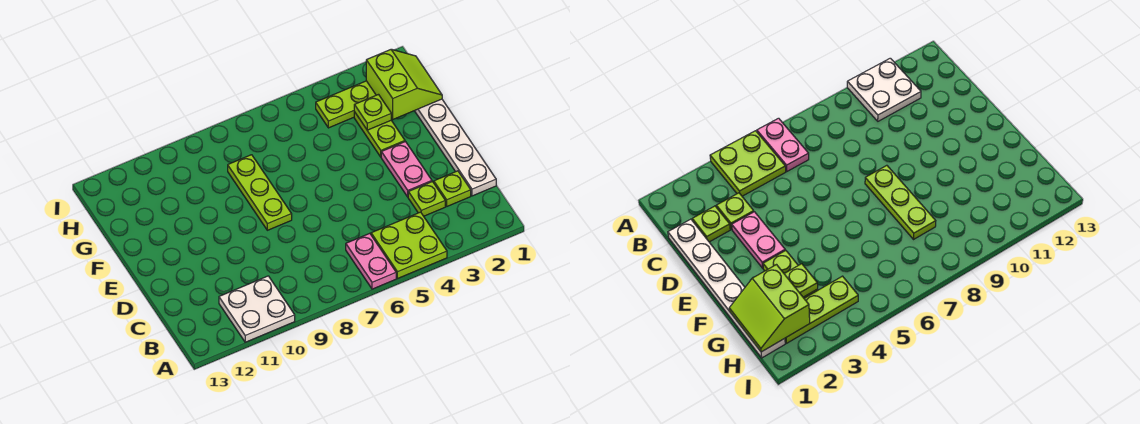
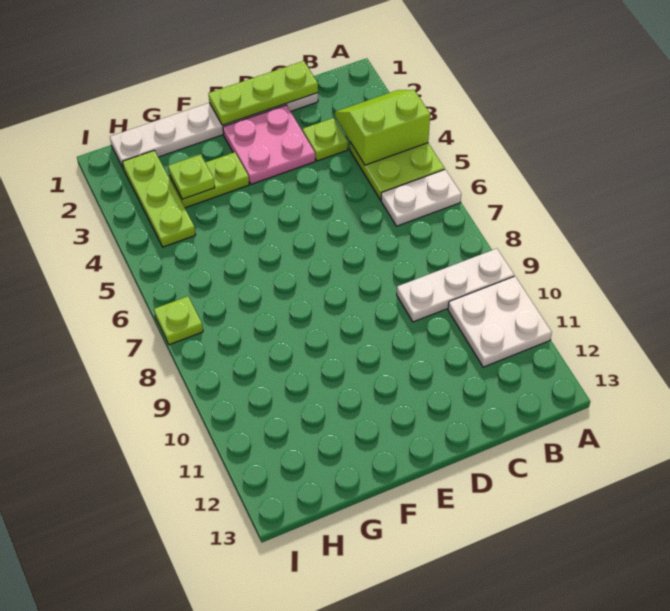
pink plate A6:B6 level 1 -> white plate A6:B6 level 1
none -> white plate A9:C9 level 1
lime plate C2 level 1 -> lime plate I7 level 1
pink plate D3:E3 level 1 -> pink plate D2:E3 level 1
lime plate E8:G8 level 1 -> lime plate C1:E1 level 2
lime slope G1:H2 level 2 top 2 -> lime slope A3:B4 level 2 top 4

